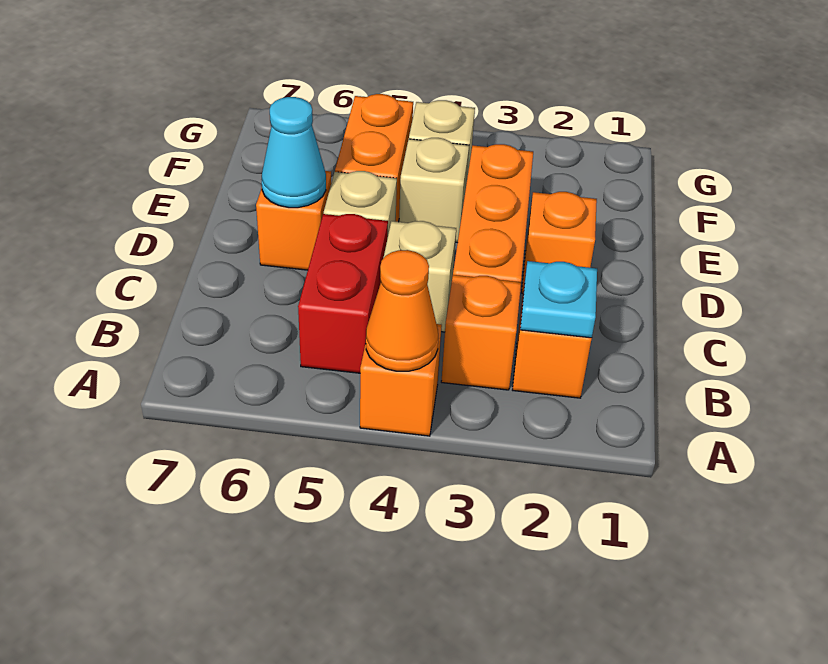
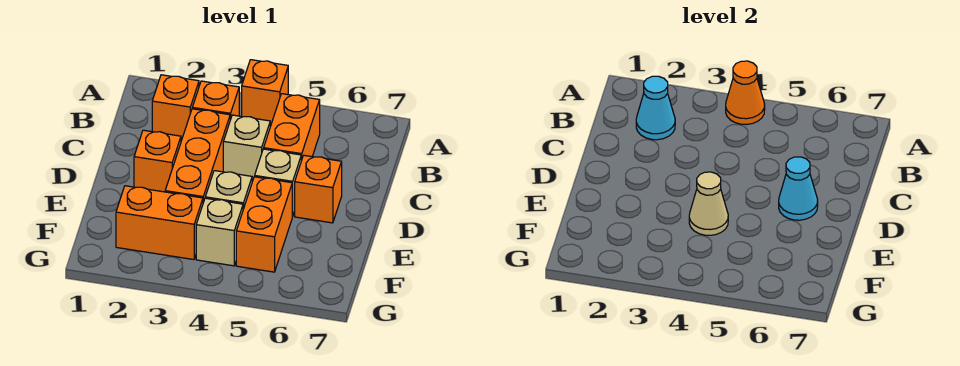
cyan plate B2 level 2 -> cyan cone B2 level 2
red brick B5:C5 level 1 -> orange brick B5:C5 level 1
none -> tan cone E4 level 2
none -> orange brick F2:F3 level 1

